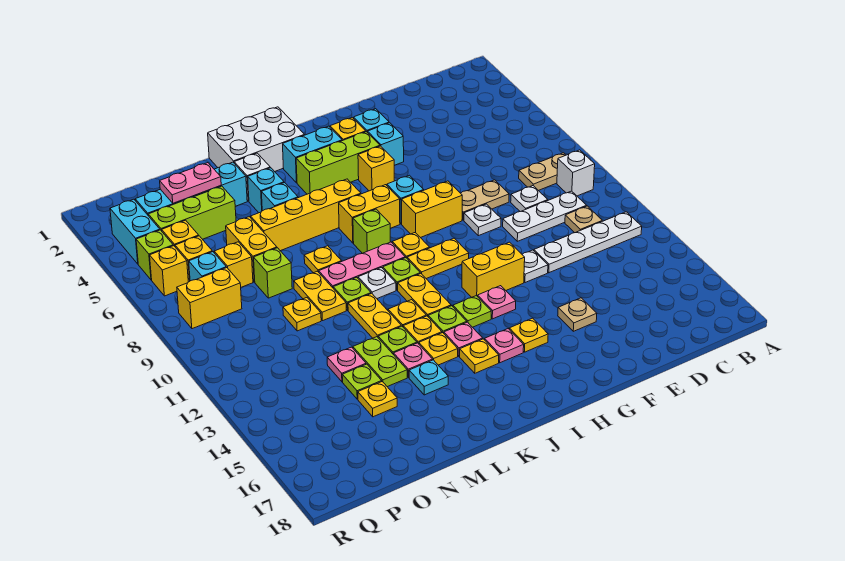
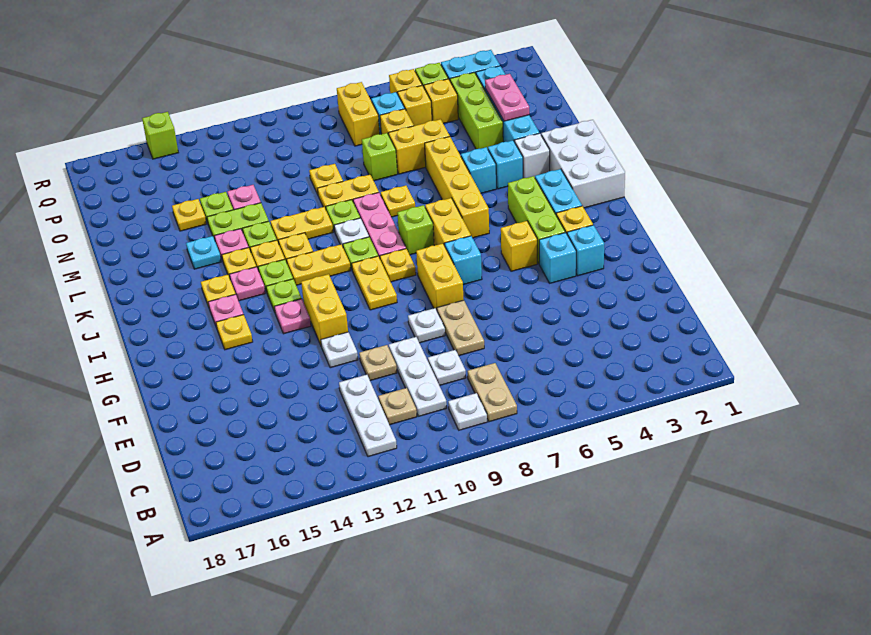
white brick B9 level 1 -> white plate B9 level 1
white plate B12:E12 level 1 -> white plate B12:D12 level 1
tan plate F15 level 1 -> tan plate E11 level 1
none -> lime brick R15 level 1

